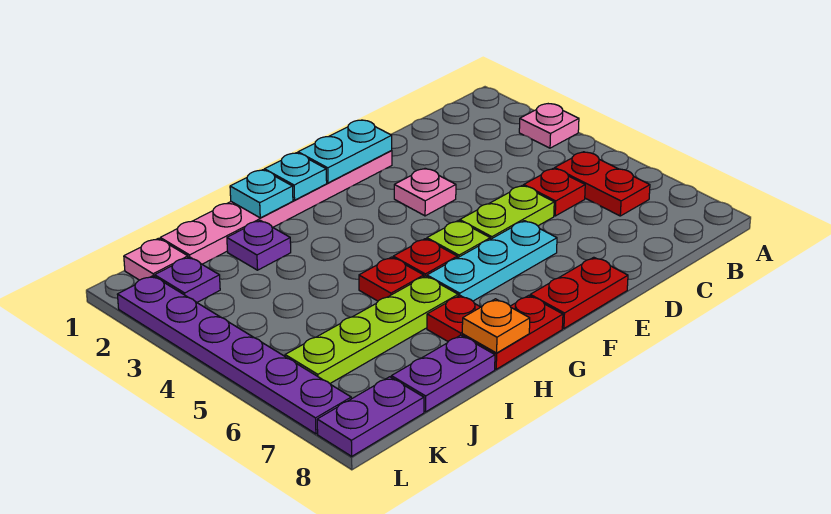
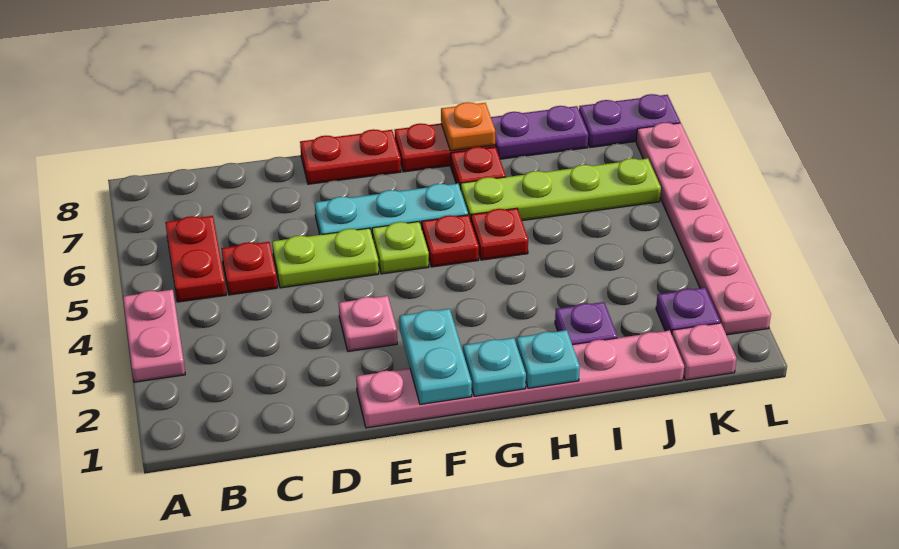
pink plate A3 level 1 -> pink plate A3:A4 level 1
cyan plate E1:F1 level 2 -> cyan plate F1:F2 level 2
purple plate L2:L7 level 1 -> pink plate L2:L7 level 1

